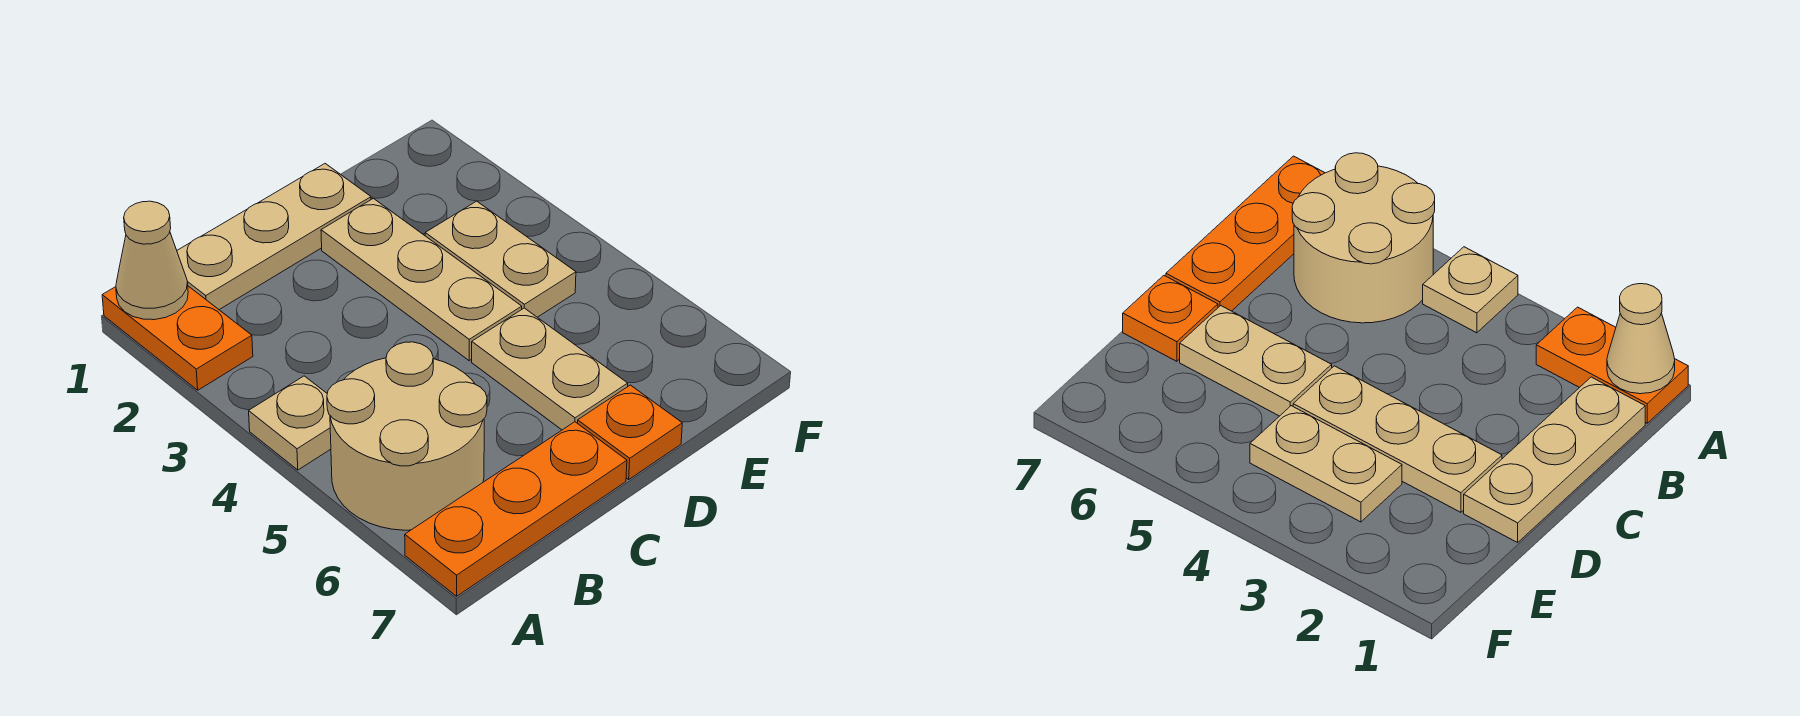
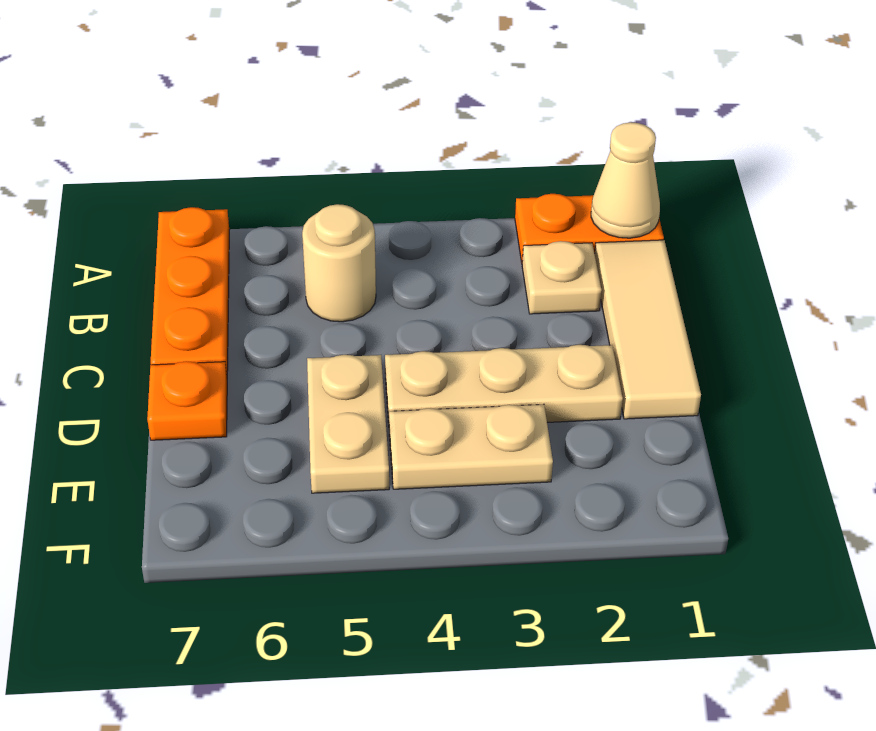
tan plate A4 level 1 -> tan plate B2 level 1
tan round brick A5:B6 level 1 -> tan round brick B5 level 1
tan plate B1:D1 level 1 -> tan tile B1:D1 level 1
tan plate D5:D6 level 1 -> tan plate D5:E5 level 1

